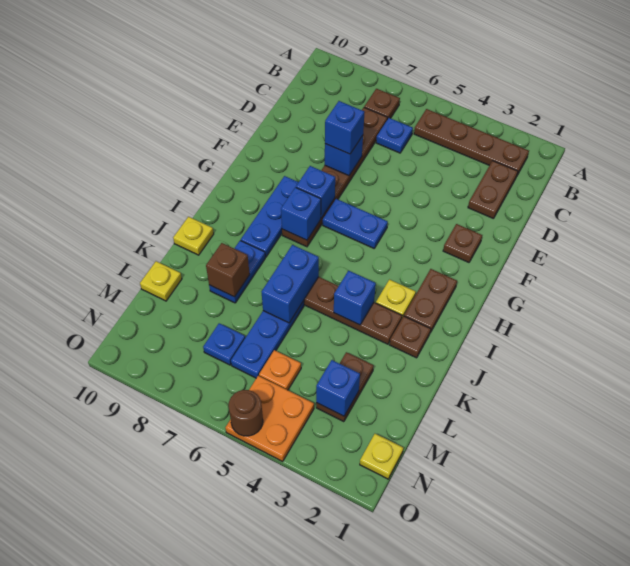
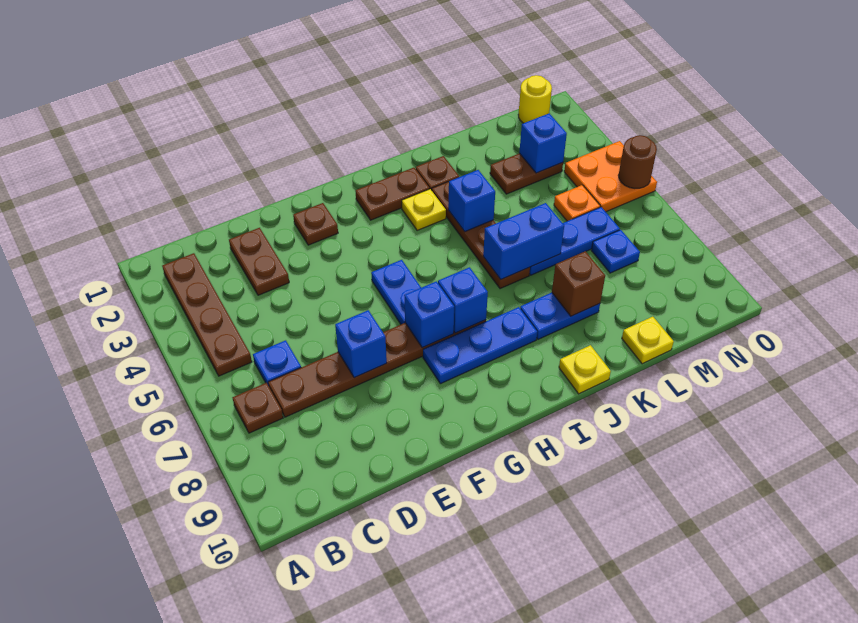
brown plate C2:D2 level 1 -> brown plate D2:D3 level 1
blue brick E7 level 3 -> none
yellow plate N1 level 1 -> yellow round brick N1 level 1

